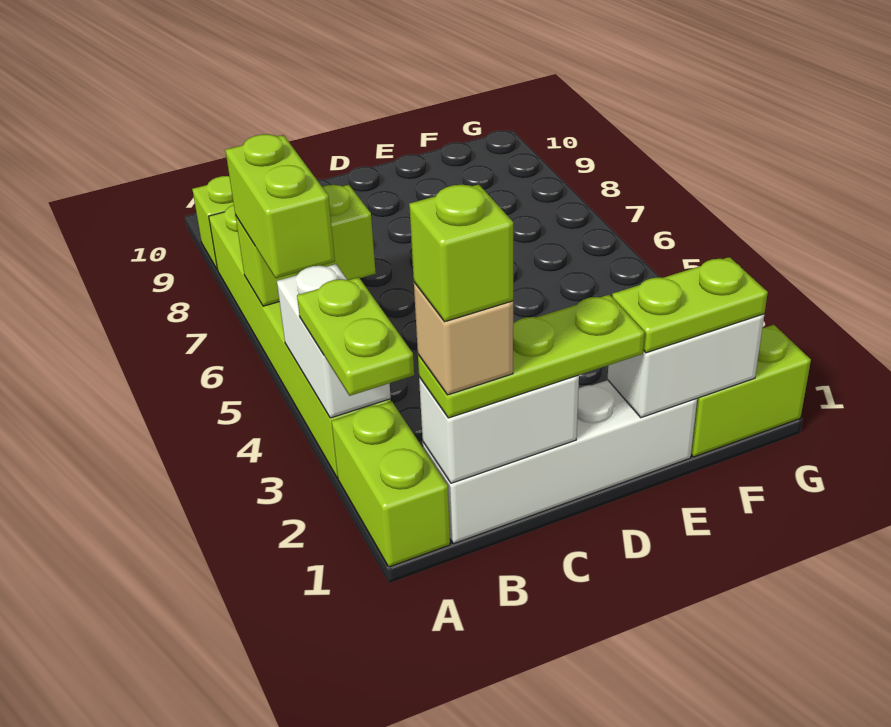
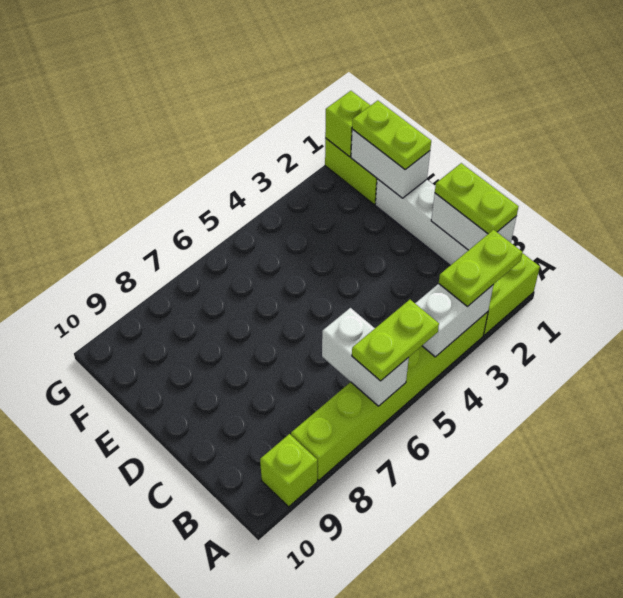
lime brick A5:A6 level 3 -> lime plate A5:A6 level 3
lime brick A6:B6 level 2 -> white brick A6:B6 level 2
lime plate B1:D1 level 3 -> lime plate B1:C1 level 3
tan brick B1 level 4 -> none
lime brick B1 level 5 -> lime brick G1 level 2

